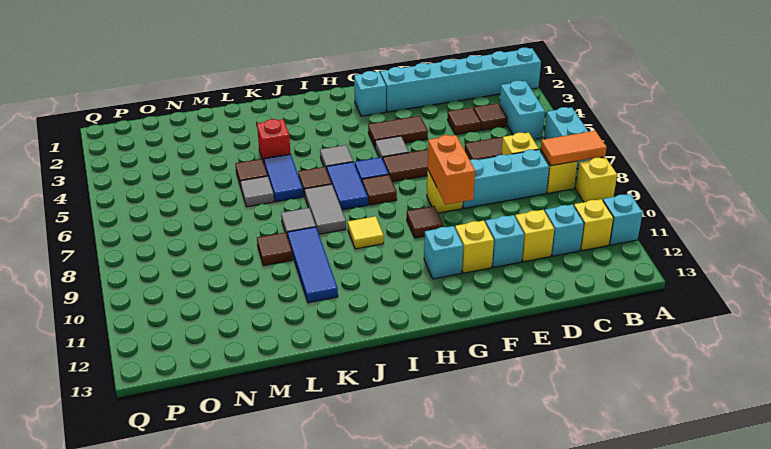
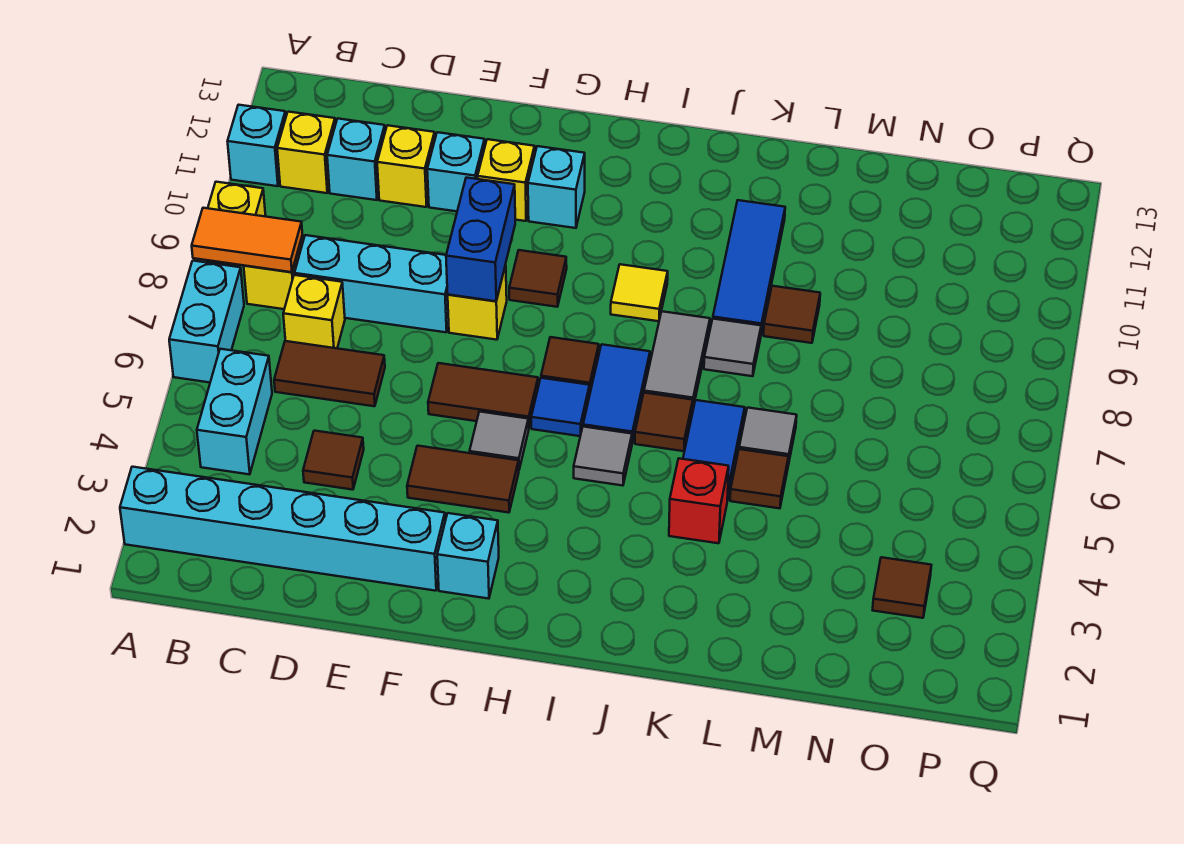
brown tile C4 level 1 -> brown tile O3 level 1
orange brick F8:F9 level 2 -> blue brick F8:F9 level 2

